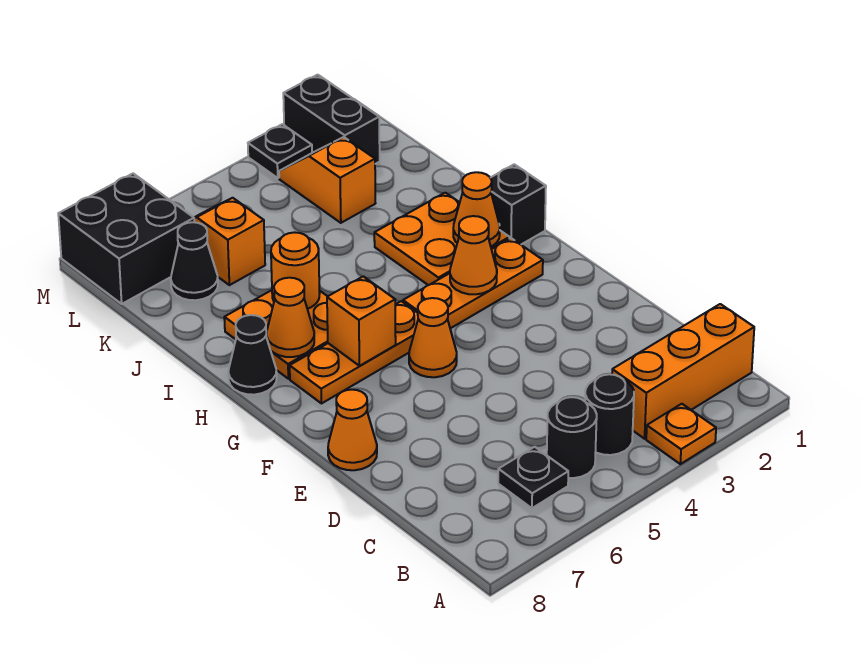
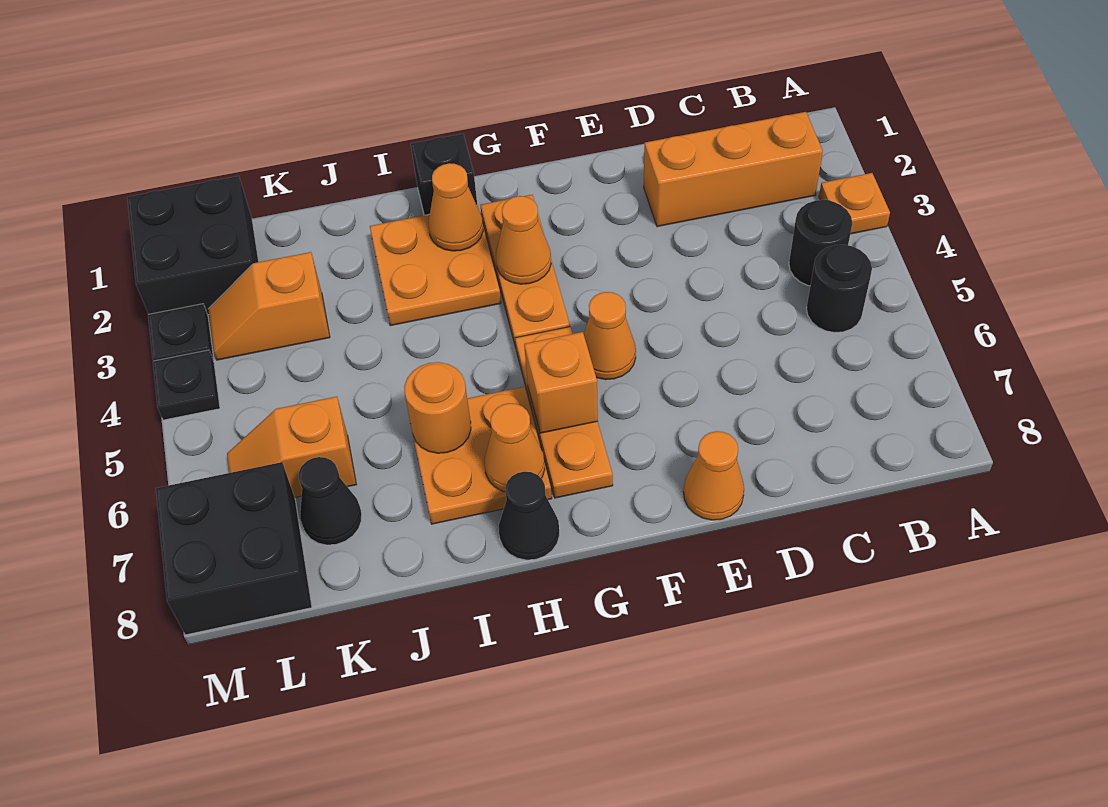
orange brick B1:B3 level 1 -> orange brick B2:D2 level 1
black plate B6 level 1 -> black plate M4 level 1
black brick L2:M2 level 1 -> black brick L1:M2 level 1

